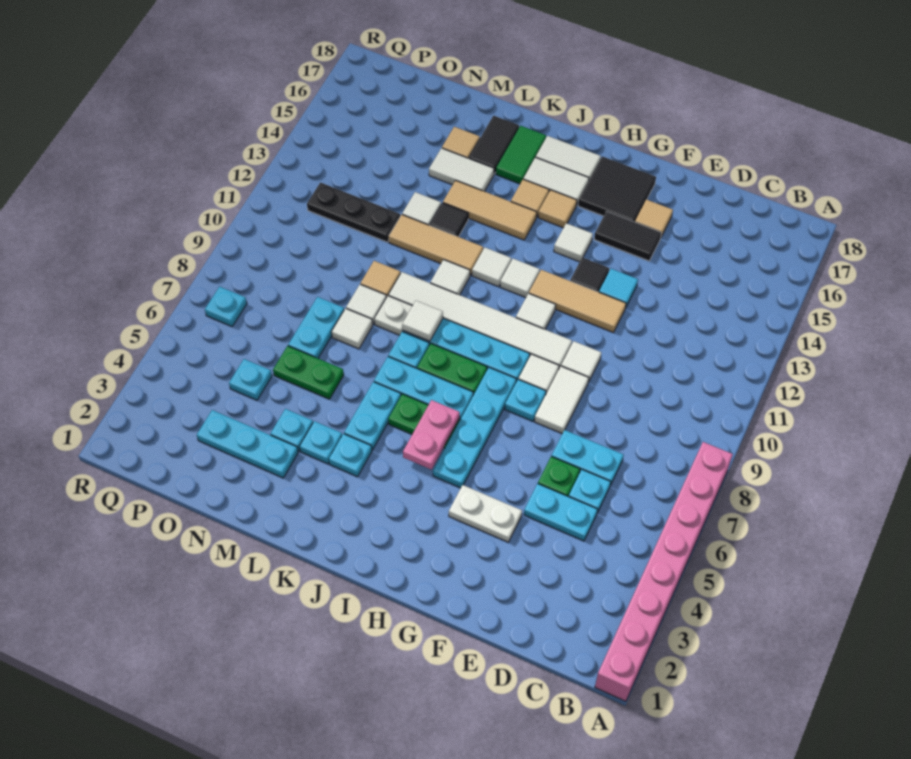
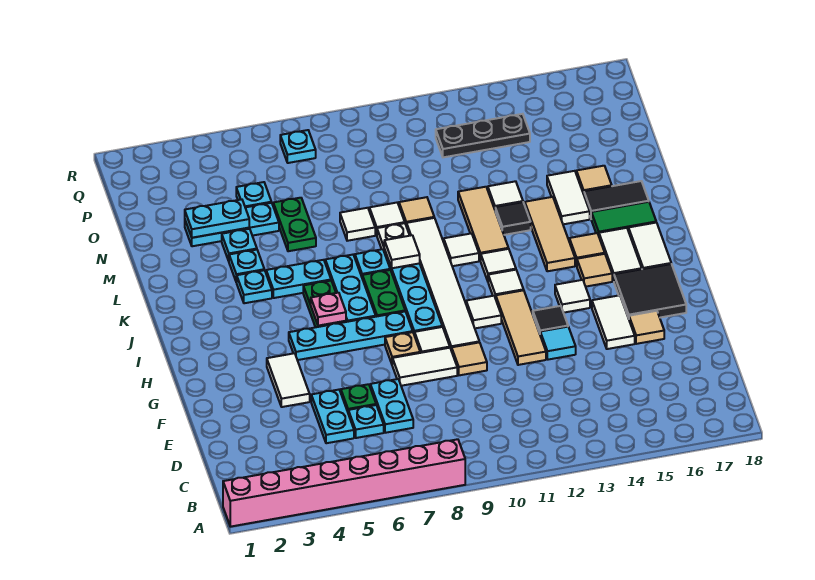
white plate F4:G4 level 1 -> white tile F4:G4 level 1
white tile F10 level 1 -> tan tile F10 level 1
black tile F15:G15 level 1 -> white tile F15:G15 level 1
cyan plate G8 level 1 -> tan plate G8 level 1
pink plate I5:I6 level 2 -> pink plate I6 level 2
cyan plate M3:O3 level 1 -> cyan plate N3:N5 level 1
cyan plate N7:N8 level 1 -> cyan plate N3:N4 level 2
black plate N12:P12 level 1 -> black plate P12:P14 level 1

